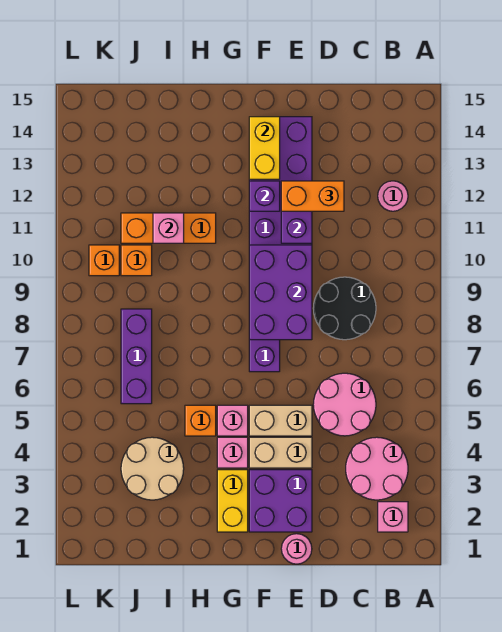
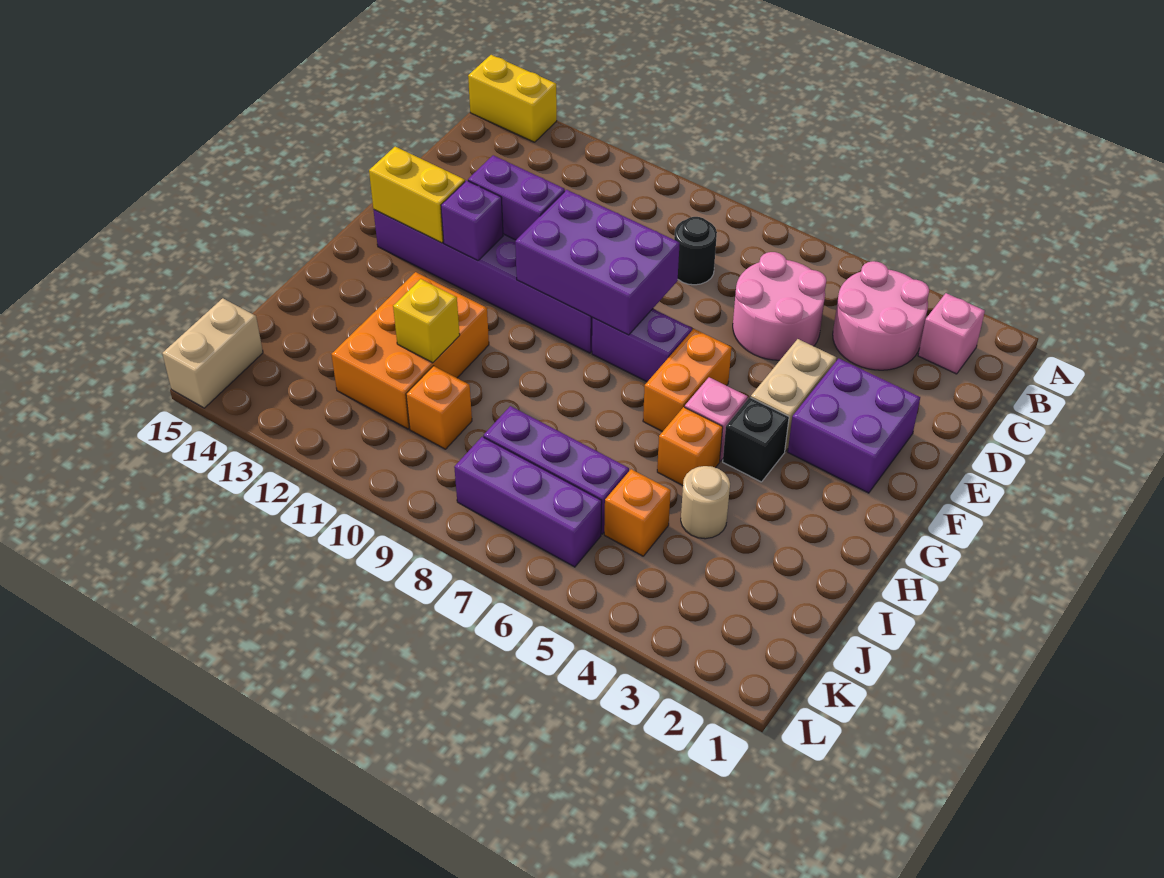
pink round brick B12 level 1 -> none
black round brick C8:D9 level 1 -> black round brick C8 level 1
orange brick D12:E12 level 3 -> orange brick F6:G6 level 1
pink round brick E1 level 1 -> none
tan brick E5:F5 level 1 -> tan brick K15:L15 level 1
yellow brick G2:G3 level 1 -> yellow brick A14:A15 level 1
pink brick G4 level 1 -> black brick G4 level 1
orange brick H11:J11 level 1 -> orange brick H11:J12 level 1
tan round brick I3:J4 level 1 -> tan round brick I4 level 1
pink brick I11 level 2 -> yellow brick I11 level 2
none -> purple brick K6:K8 level 1
orange brick K10 level 1 -> orange brick J5 level 1

